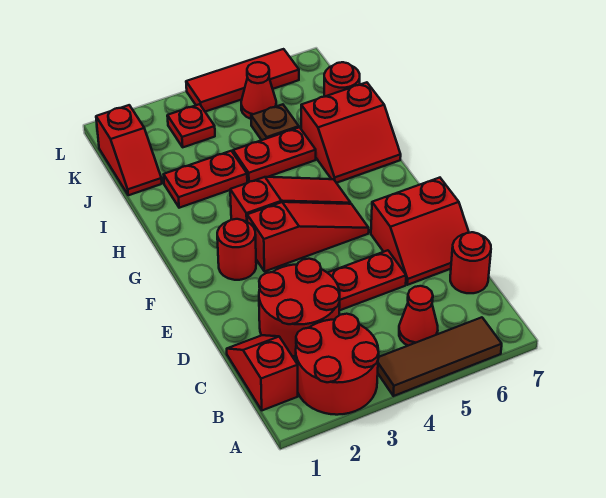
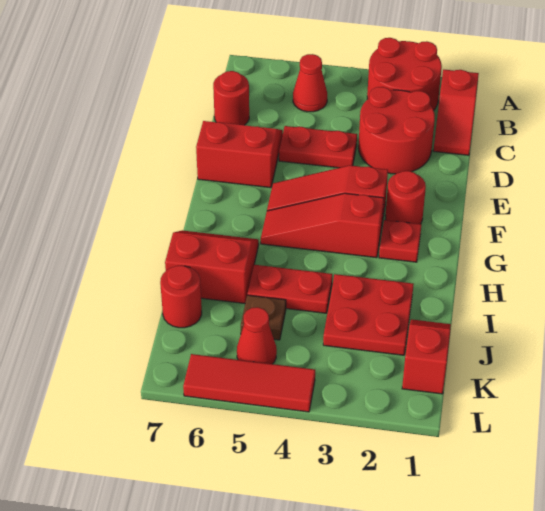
brown tile A4:A6 level 1 -> none
red plate I2:I3 level 1 -> red plate I2:J3 level 1
red plate K3 level 1 -> red plate G2 level 1

